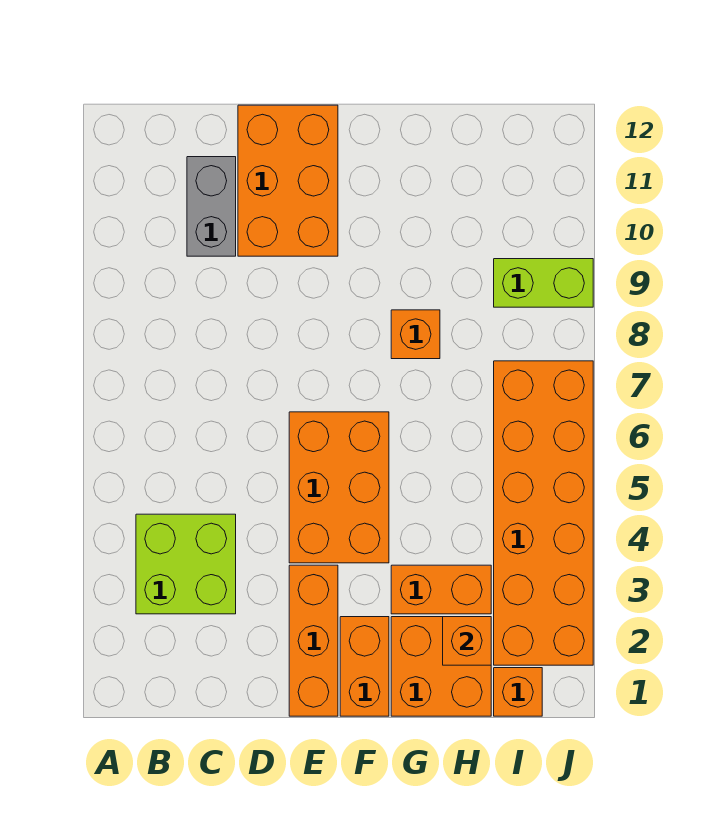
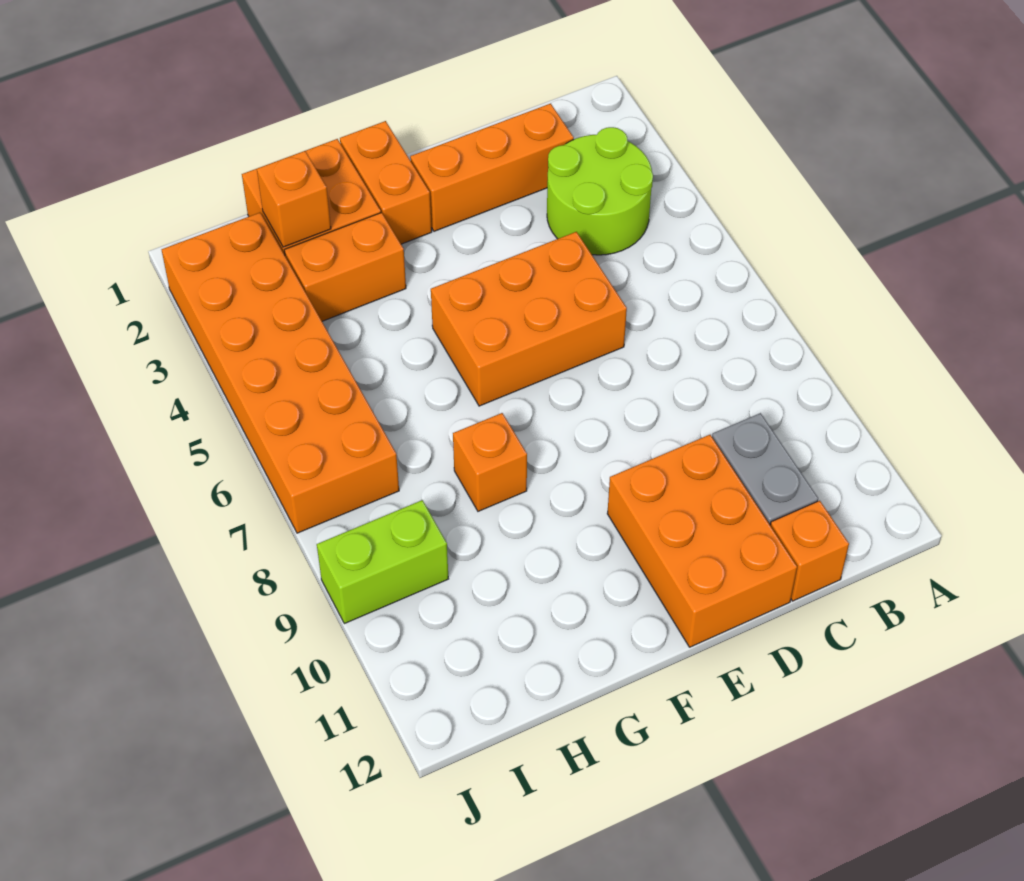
lime brick B3:C4 level 1 -> lime round brick B3:C4 level 1
orange brick E1:E3 level 1 -> orange brick C2:E2 level 1
orange brick E4:F6 level 1 -> orange brick D5:F6 level 1
orange brick I1 level 1 -> orange brick C12 level 1

